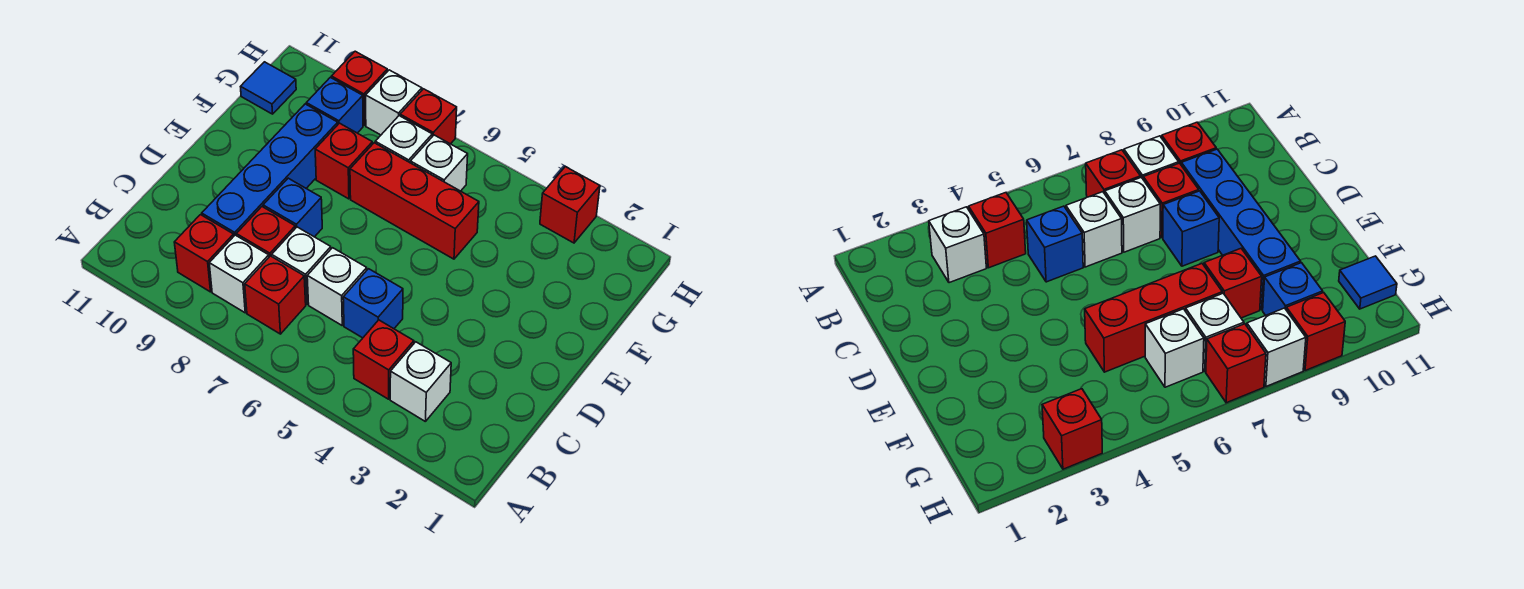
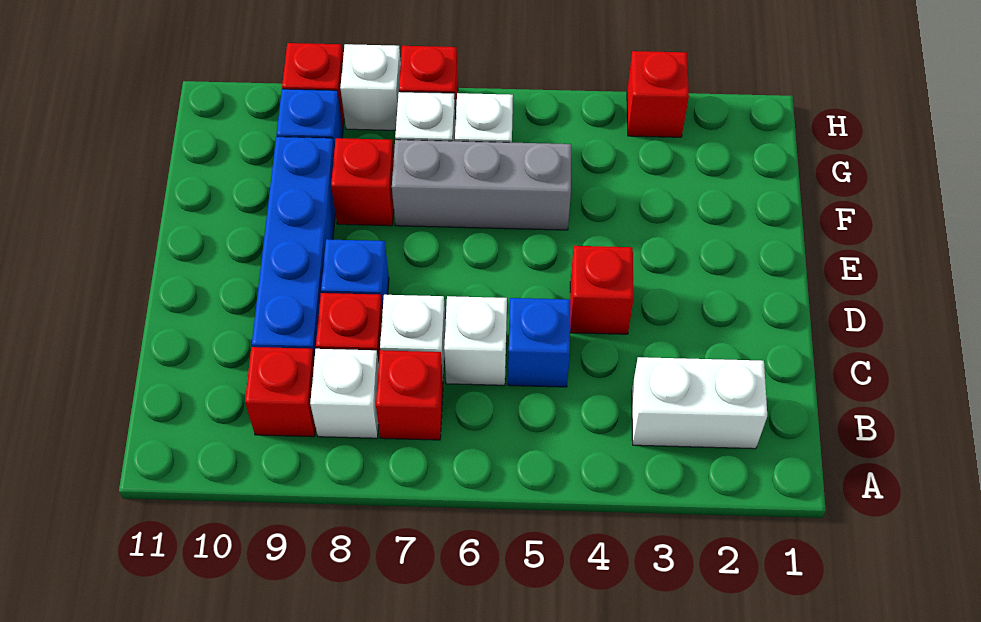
white brick B3 level 1 -> white brick B2:B3 level 1
red brick B4 level 1 -> red brick D4 level 1
red brick F5:F7 level 1 -> grey brick F5:F7 level 1
blue tile G11 level 1 -> none

